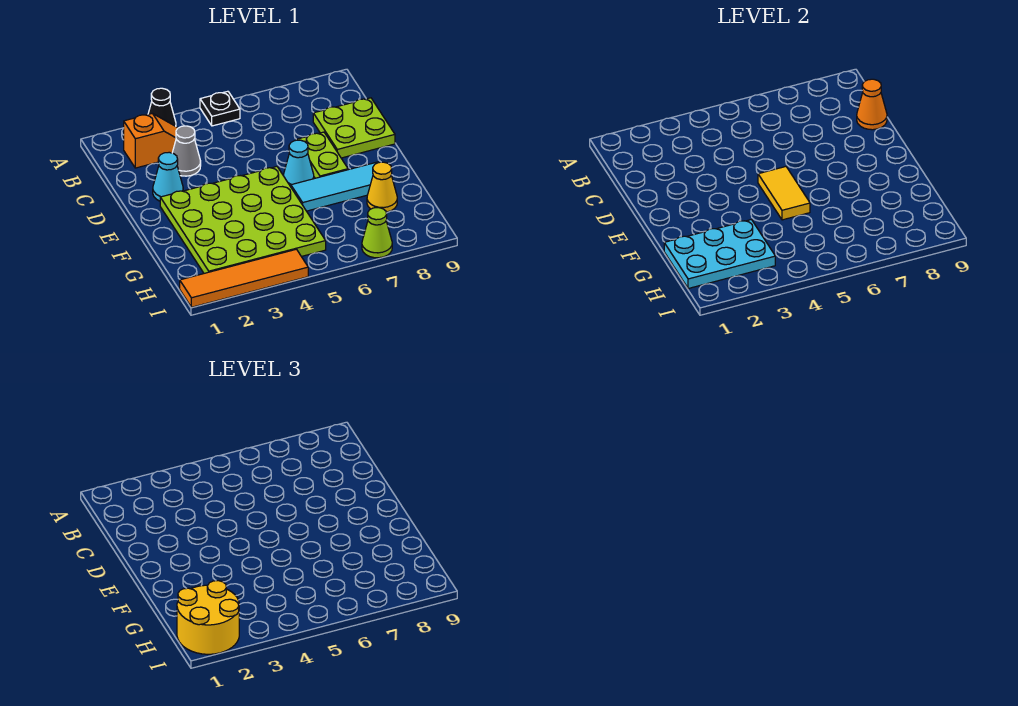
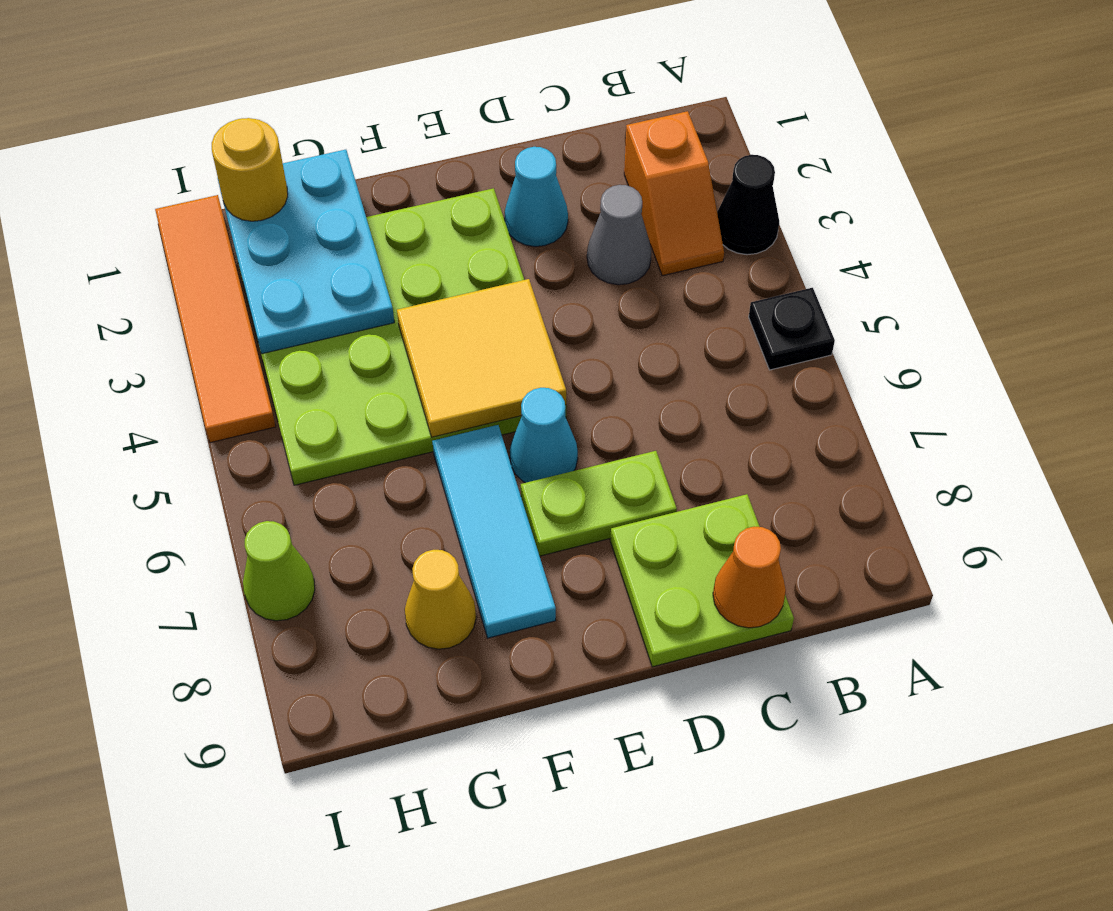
yellow tile E5:F5 level 2 -> yellow tile E4:F5 level 2
yellow round brick H1:I2 level 3 -> yellow round brick H1 level 3

